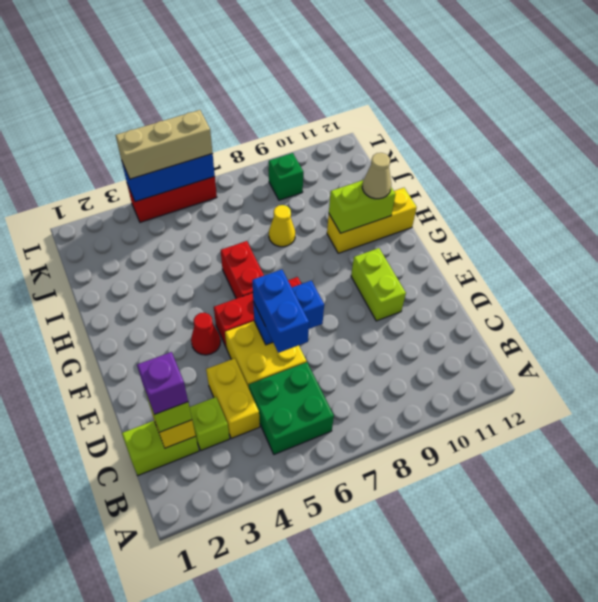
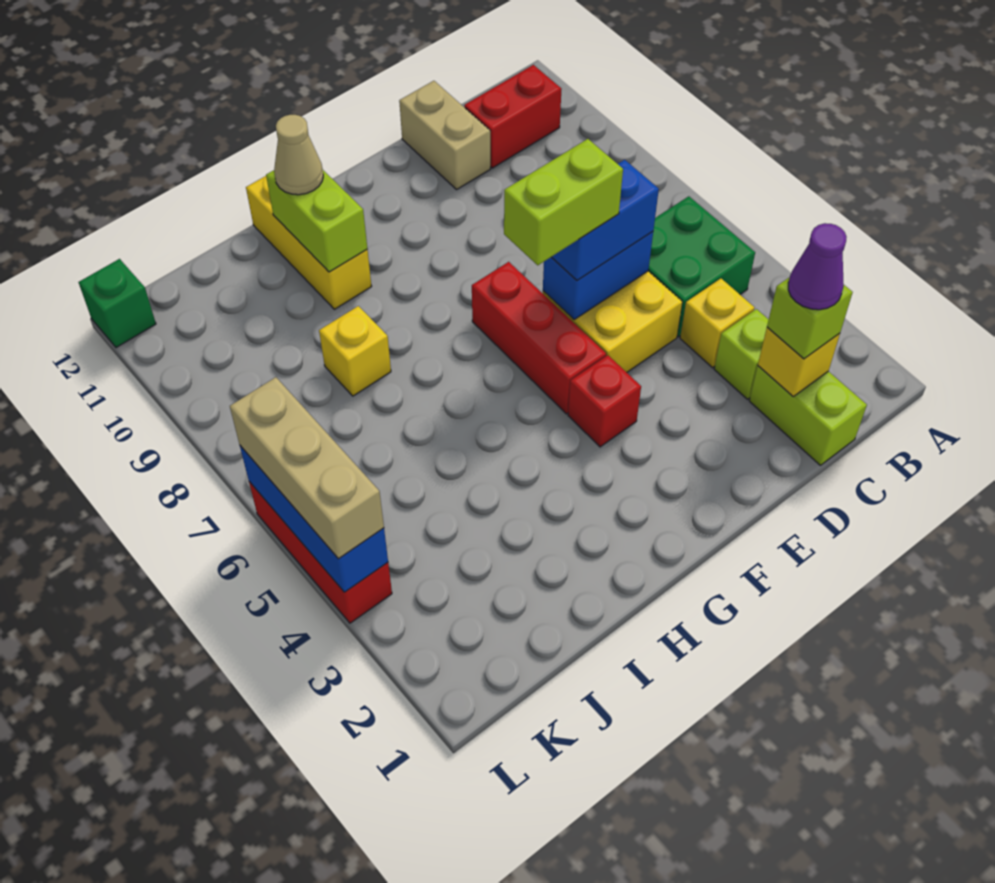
purple brick C2 level 4 -> purple cone C2 level 4
yellow brick C4:D4 level 1 -> yellow brick C4 level 1
none -> tan brick D11:D12 level 1
blue brick E6:E7 level 2 -> blue brick D6:E6 level 2
lime brick E10:F10 level 1 -> lime brick E6:F6 level 4
red cone F4 level 1 -> red brick F4 level 1
red brick G6:H6 level 1 -> red brick B11:C11 level 1
yellow cone I8 level 1 -> yellow brick I8 level 1
green brick K9 level 1 -> green brick L12 level 1

